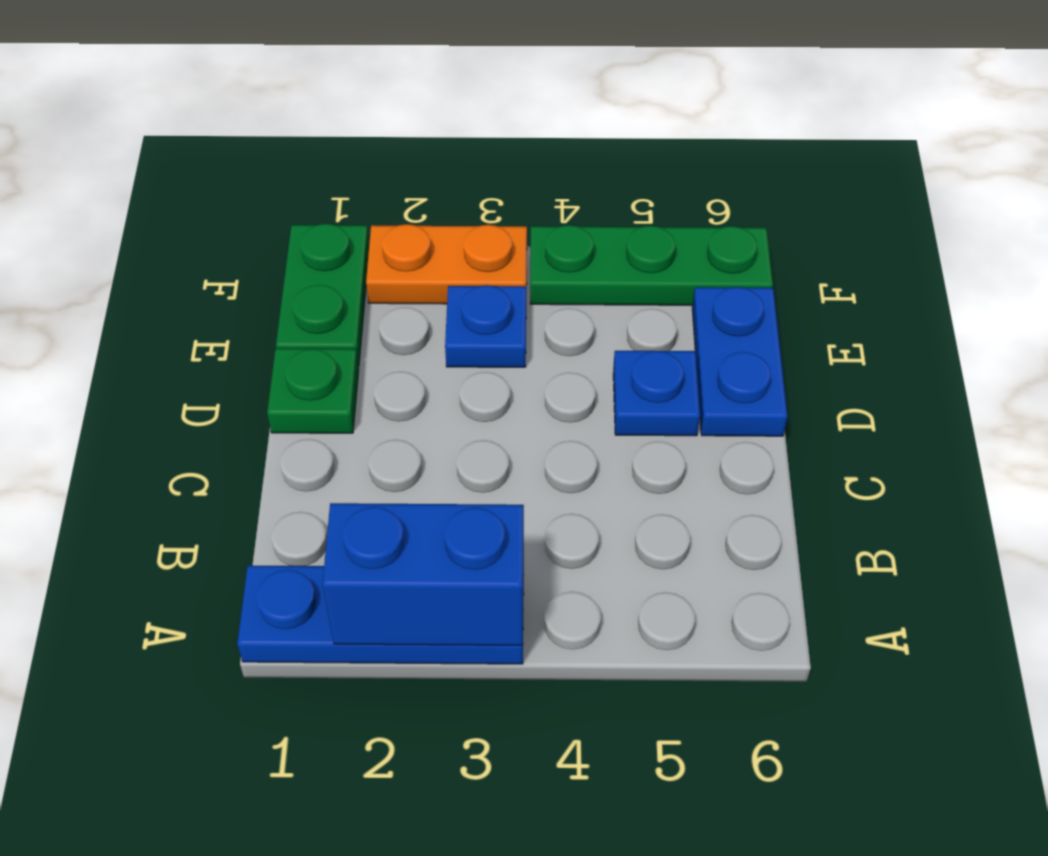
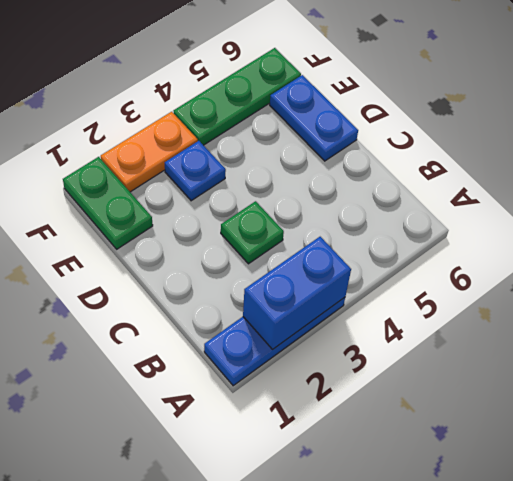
green plate D1 level 1 -> green plate C3 level 1
blue plate D5 level 1 -> none

